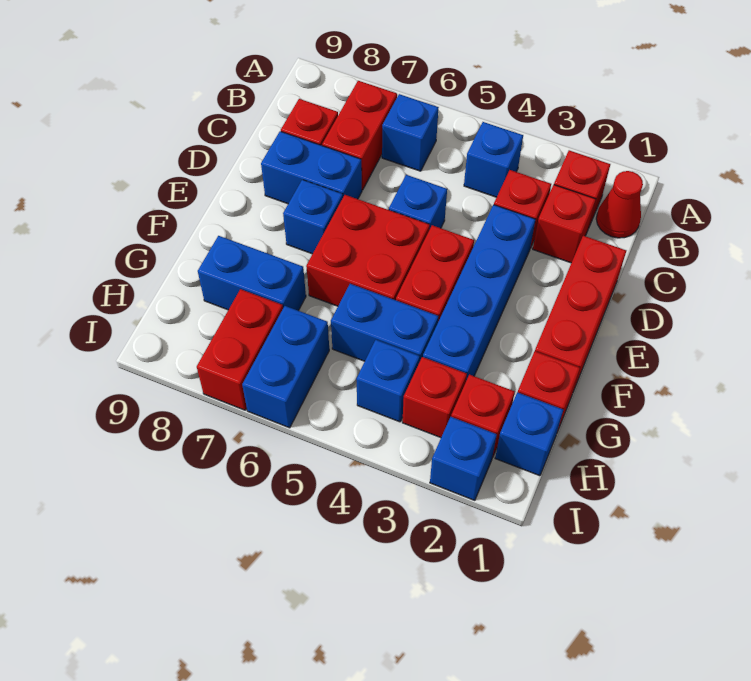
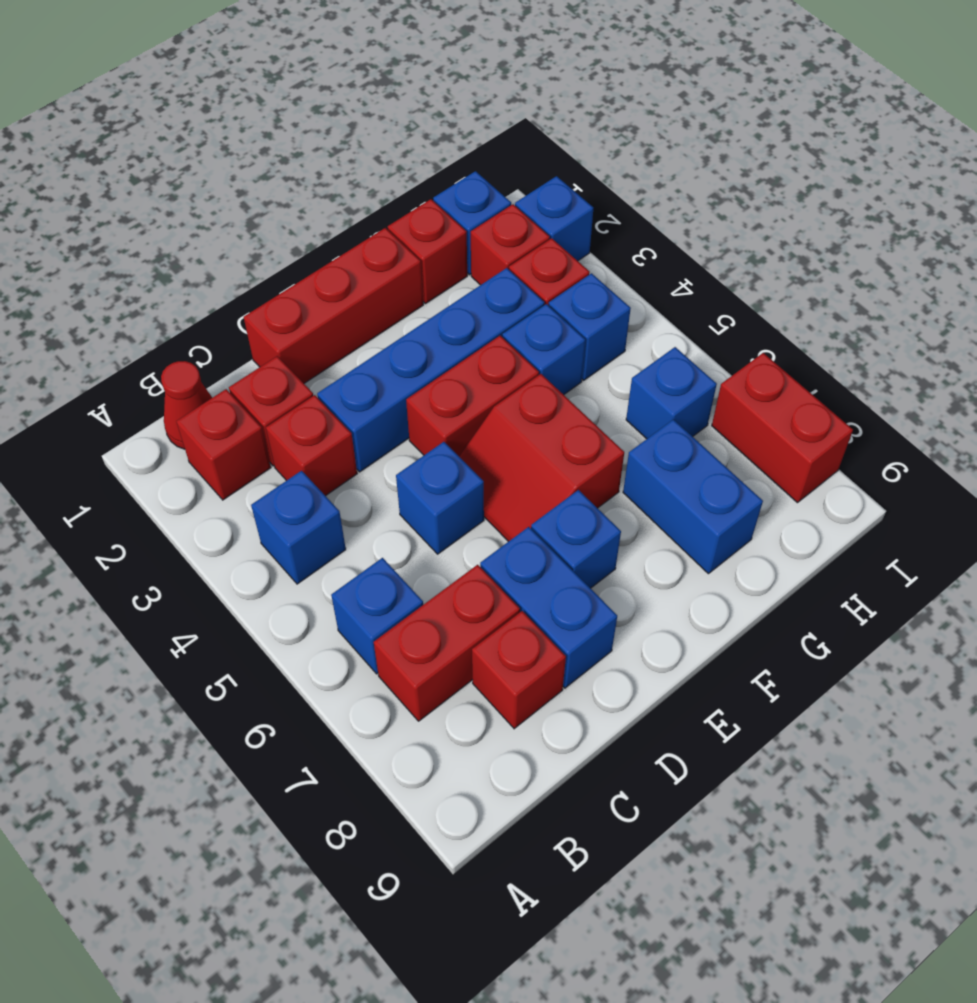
red brick E5:F6 level 1 -> red slope E5:F6 level 1 top F
blue brick G4:G5 level 1 -> blue brick G4 level 1
blue brick H6:I6 level 1 -> blue brick H6 level 1
red brick H7:I7 level 1 -> red brick I7:I8 level 1

